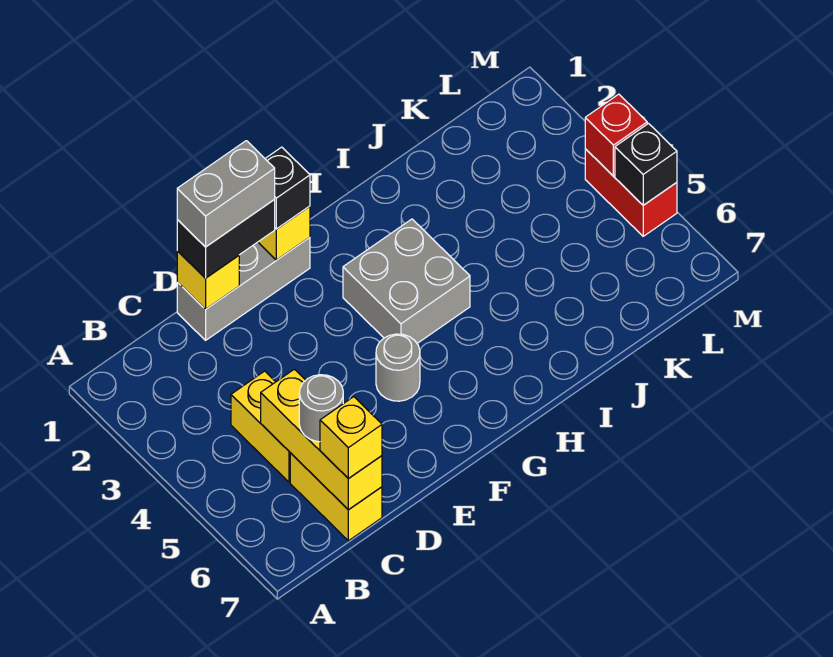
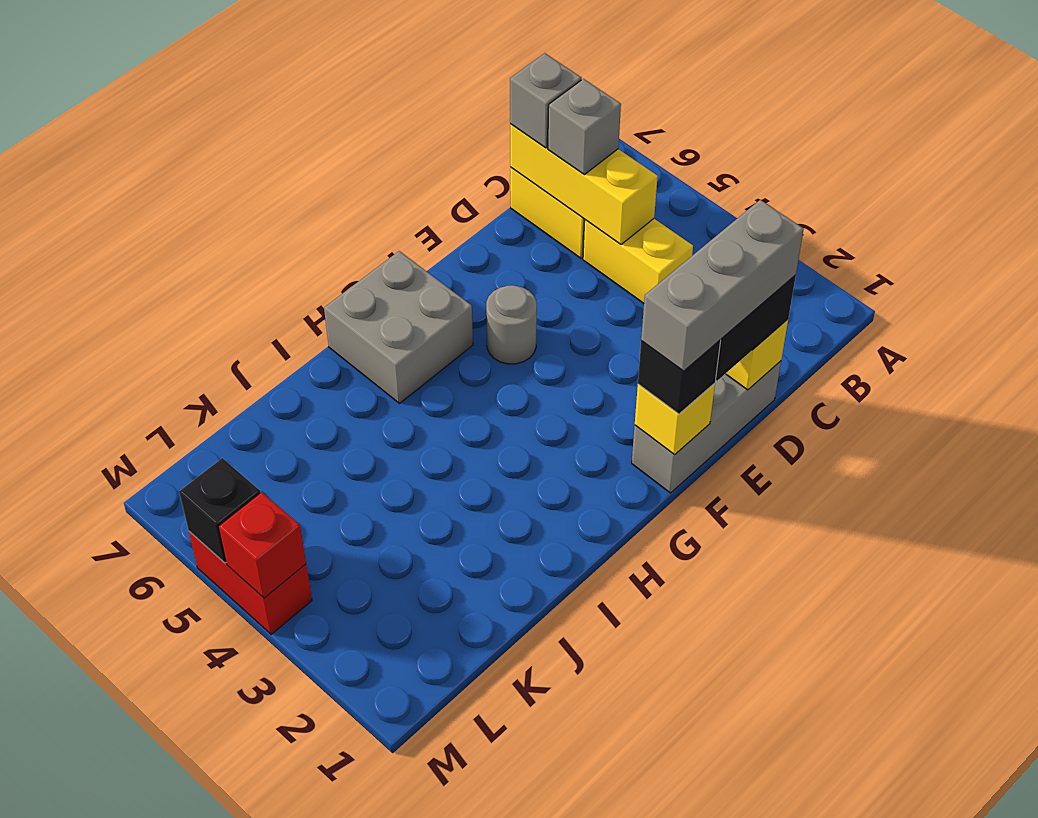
grey round brick C6 level 3 -> grey brick C6 level 3
yellow brick C7 level 3 -> grey brick C7 level 3
grey brick D1:E1 level 4 -> grey brick D1:F1 level 4
grey brick G3:H4 level 1 -> grey brick G6:H7 level 1

